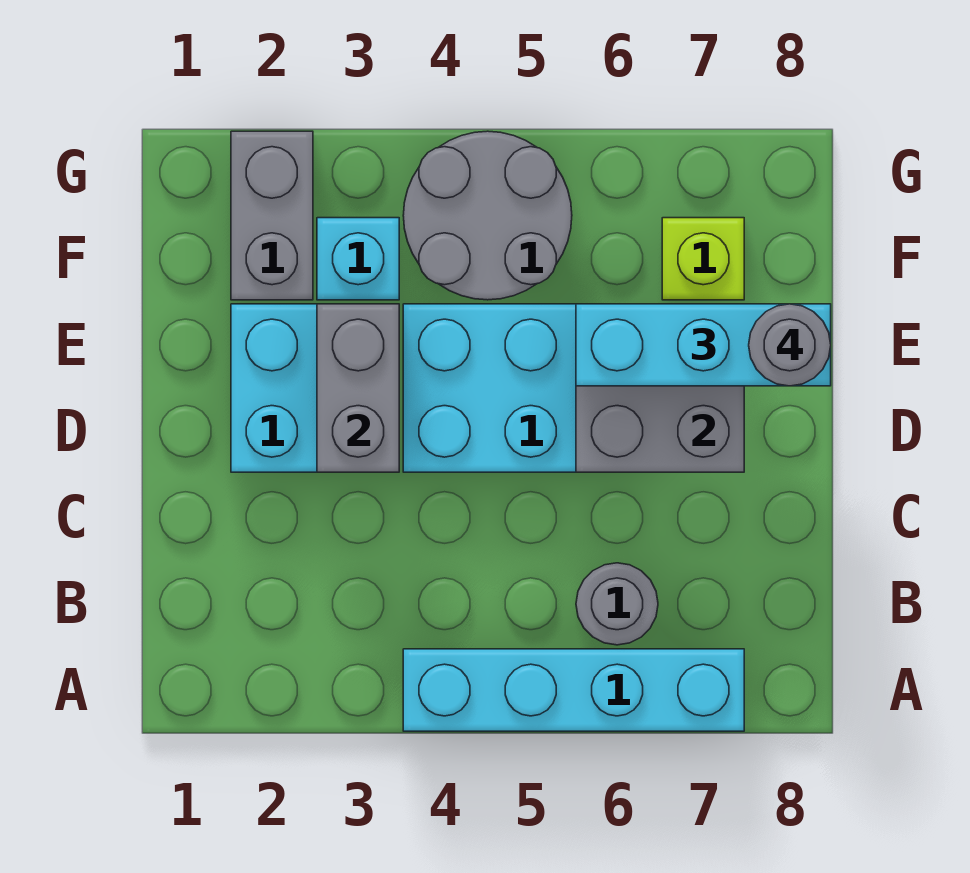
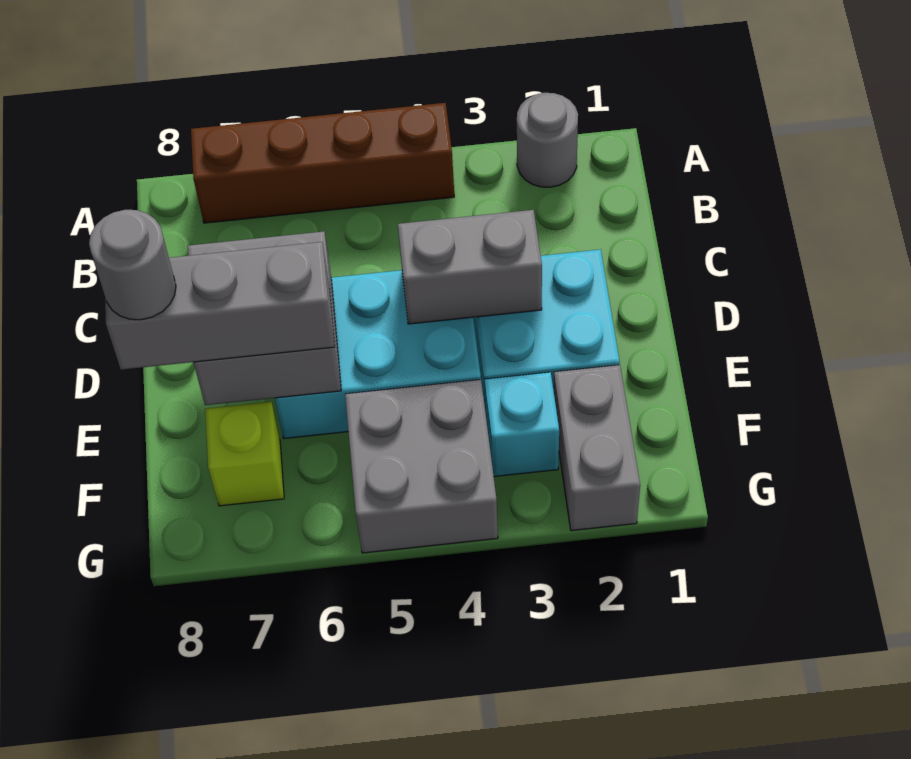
cyan brick A4:A7 level 1 -> brown brick A4:A7 level 1
grey round brick B6 level 1 -> grey round brick A2 level 1
grey brick D3:E3 level 2 -> grey brick D3:D4 level 2
cyan brick E6:E8 level 3 -> grey brick E6:E8 level 3
grey round brick F4:G5 level 1 -> grey brick F4:G5 level 1

